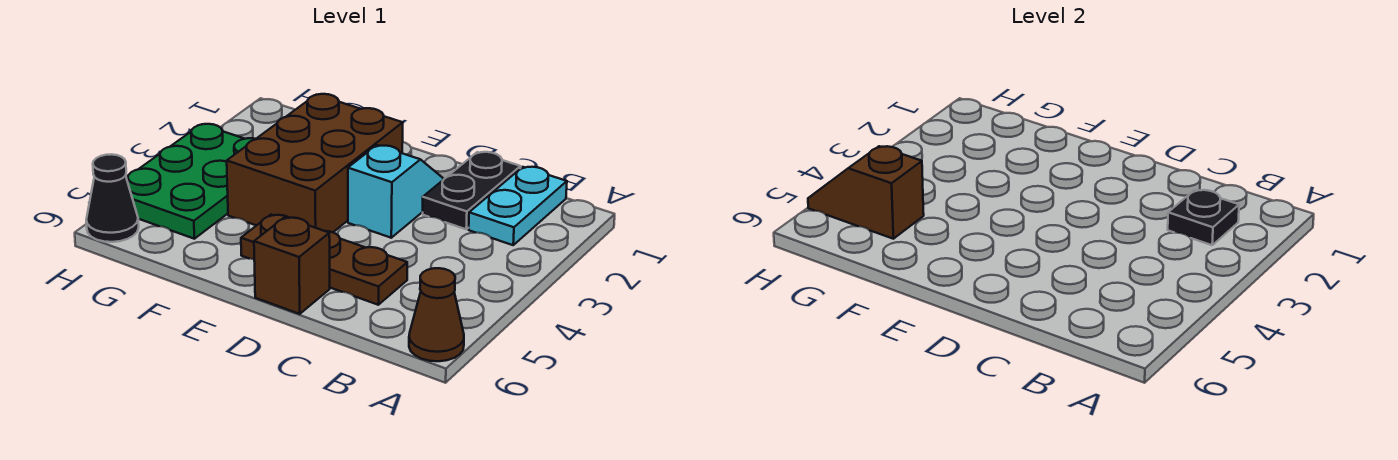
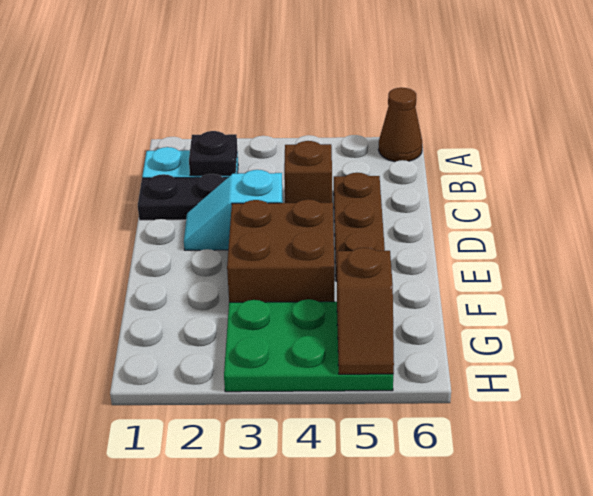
brown brick D6 level 1 -> brown brick C4 level 1
brown brick E2:F4 level 1 -> brown brick E3:F4 level 1
black cone H6 level 1 -> none

